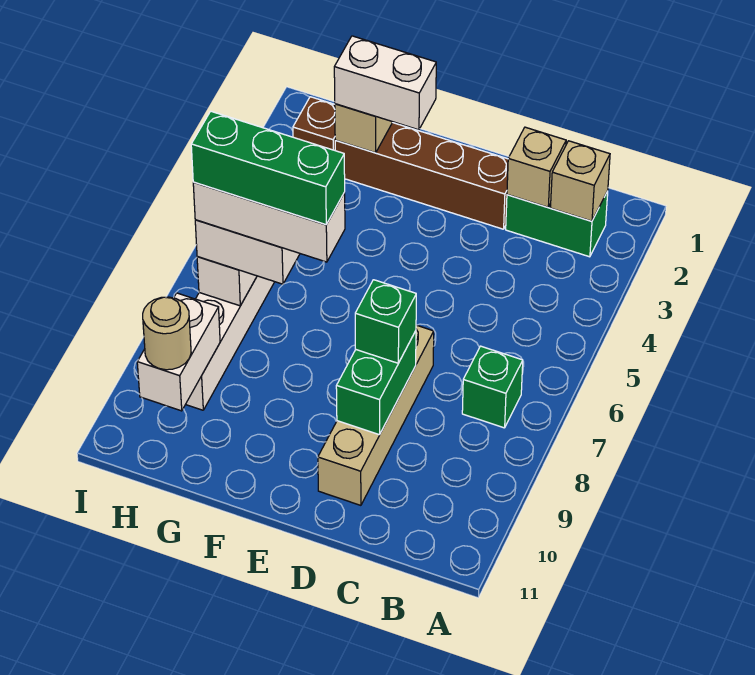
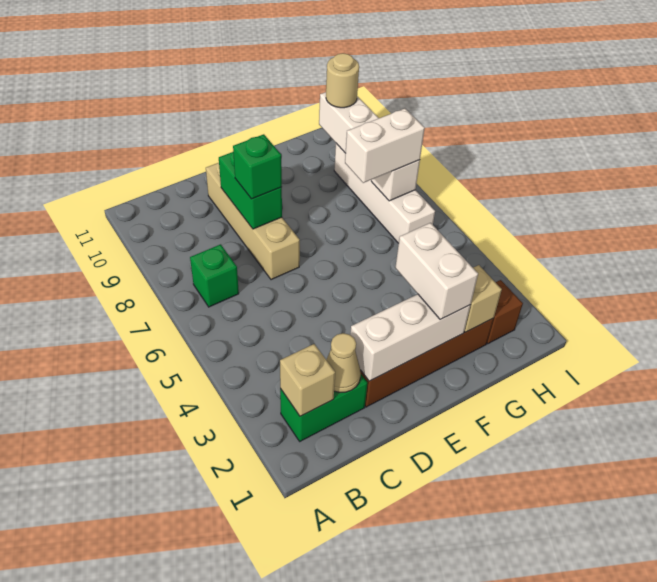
tan brick C2 level 2 -> tan cone C2 level 2
white brick F2:G2 level 3 -> white brick F2:F3 level 3
white brick F7:H7 level 4 -> white brick D2:F2 level 2
green brick F7:H7 level 5 -> none

